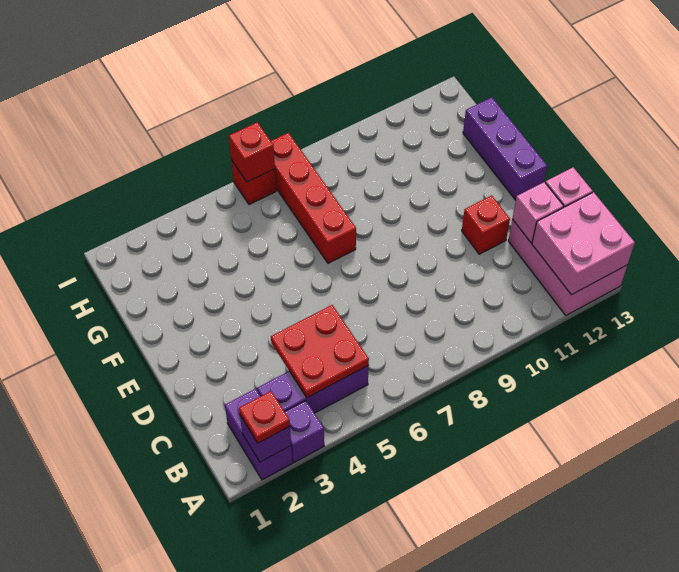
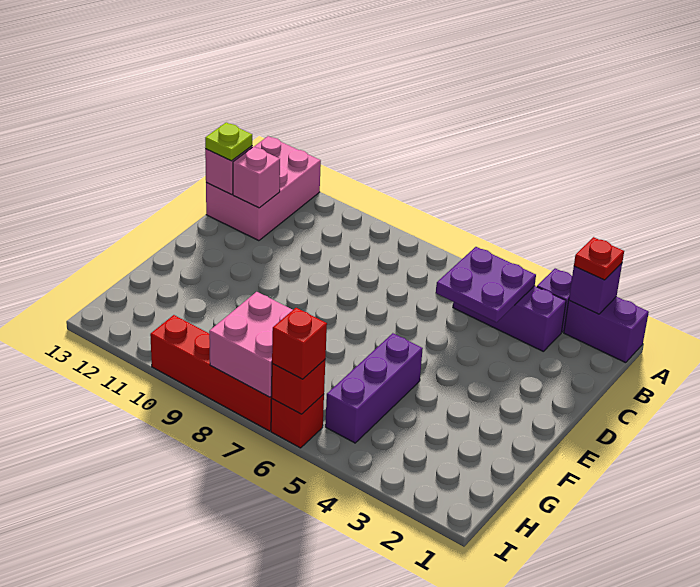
purple brick A2:B2 level 1 -> purple brick A1:A2 level 1
pink brick A12:B13 level 2 -> pink brick H7:I8 level 2
red plate B4:C5 level 2 -> purple plate B4:C5 level 2
none -> lime plate C13 level 3
red brick D11 level 1 -> red brick I6 level 3
purple brick E13:G13 level 1 -> purple brick F5:H5 level 1
red brick F7:I7 level 1 -> red brick I7:I10 level 1

